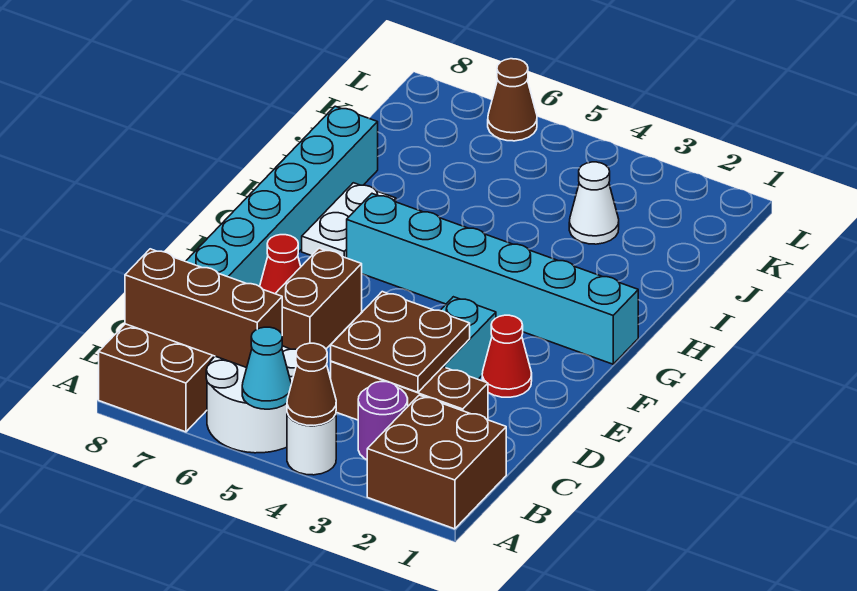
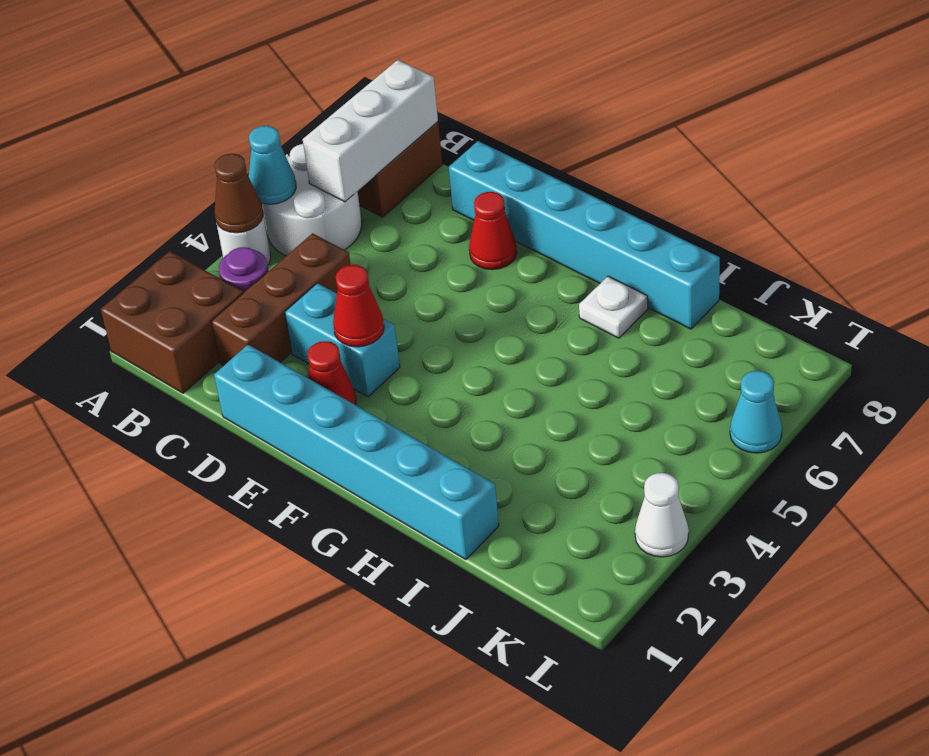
brown brick B6:B8 level 2 -> white brick B6:B8 level 2
brown plate C3:D4 level 2 -> none
brown brick D6:E6 level 1 -> none
none -> red cone E3 level 2
cyan brick G1:G6 level 1 -> cyan brick D1:I1 level 1
white plate G7:H7 level 1 -> white plate H7 level 1
white cone J3 level 1 -> white cone L3 level 1
brown cone L6 level 1 -> cyan cone L6 level 1

